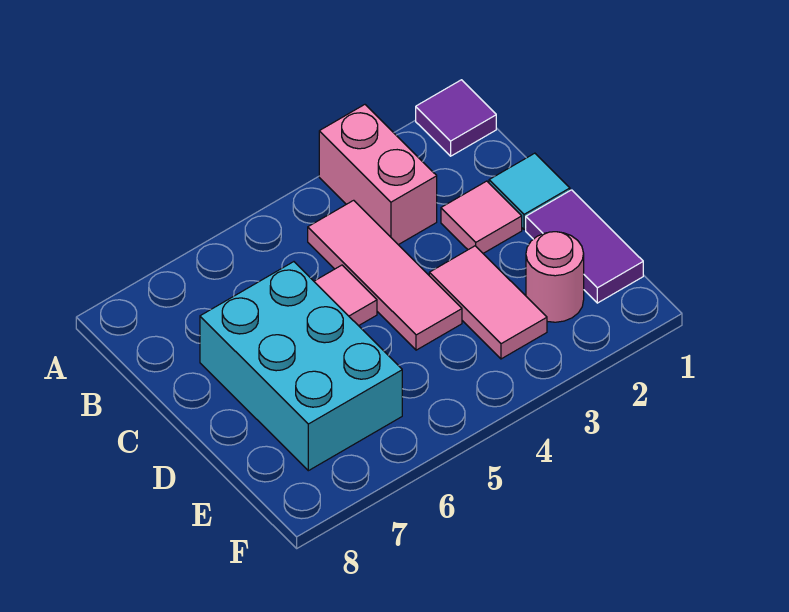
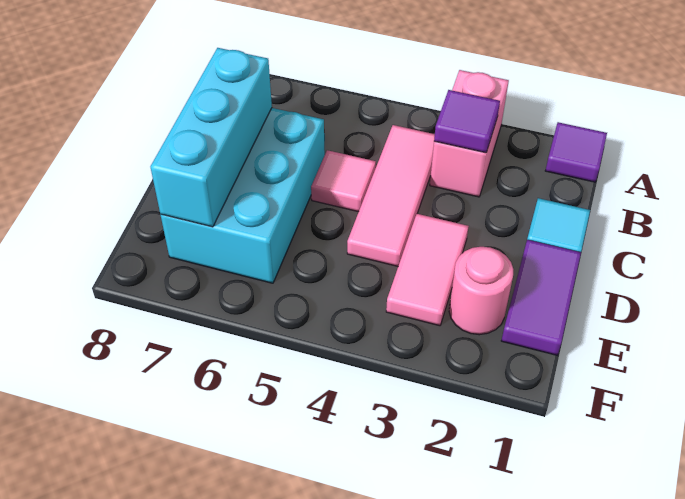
none -> purple tile B3 level 2
pink tile C2 level 1 -> none
none -> cyan brick C7:E7 level 2

